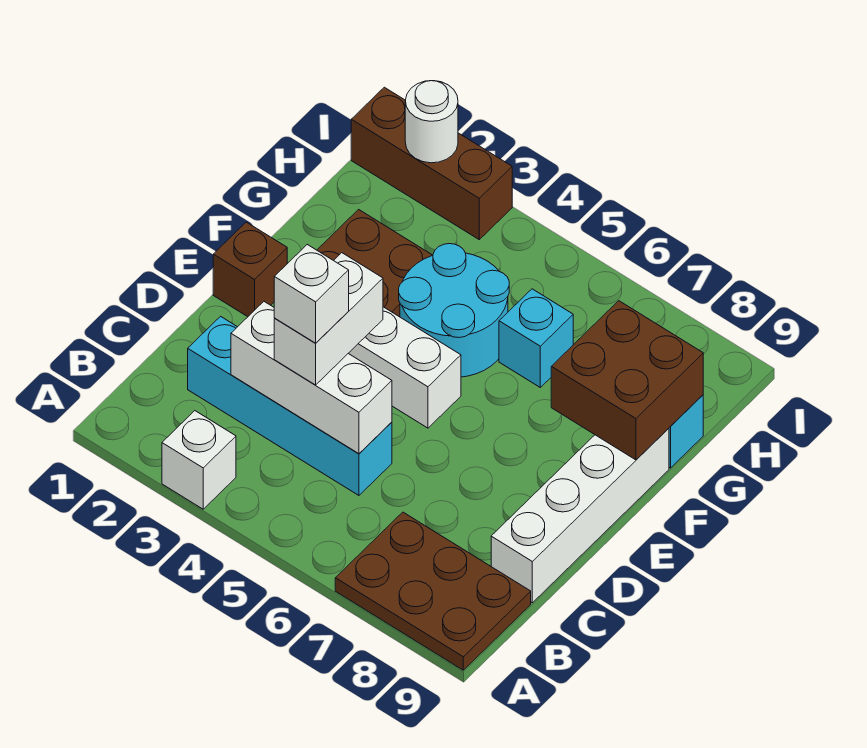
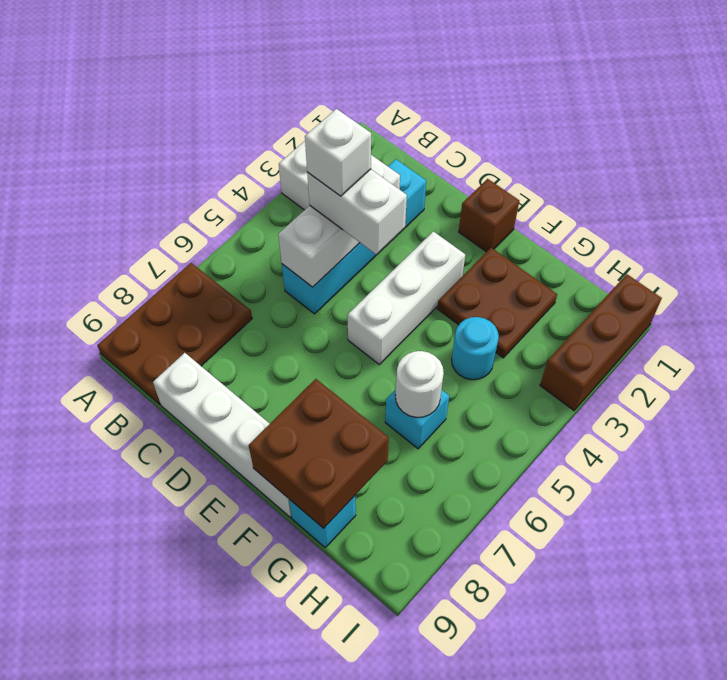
cyan round brick F4:G5 level 1 -> cyan round brick G4 level 1
white round brick I2 level 2 -> white round brick G6 level 2

